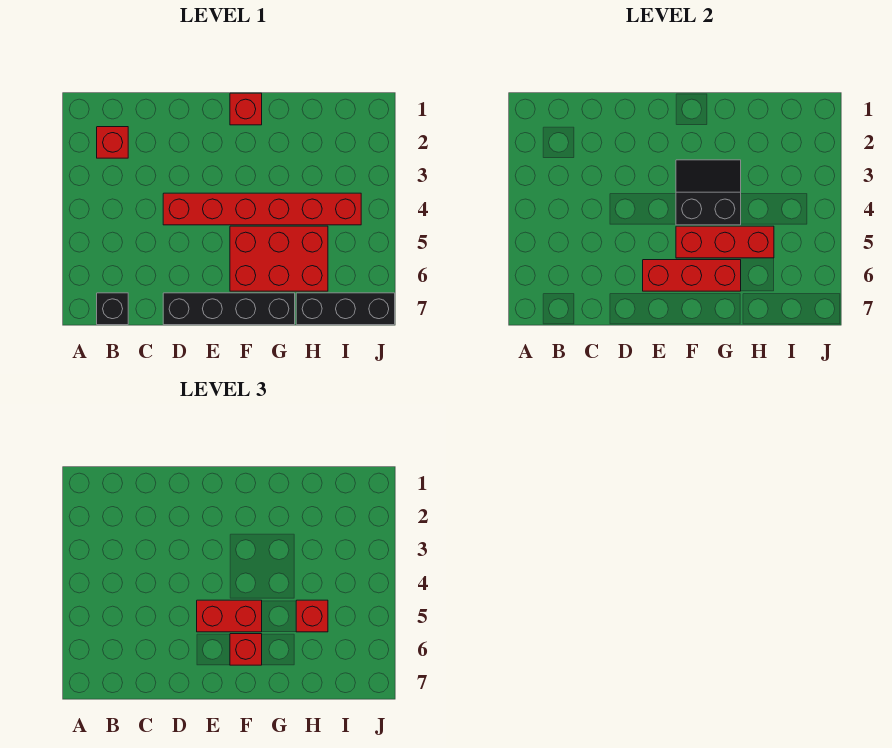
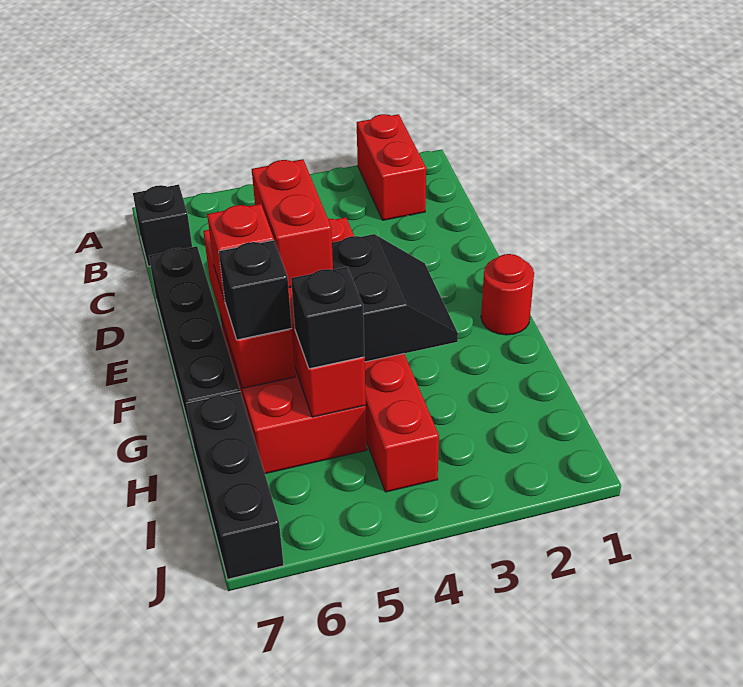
red brick B2 level 1 -> red brick A2:B2 level 1
red brick F1 level 1 -> red round brick F1 level 1
none -> black brick G6 level 3
red brick H5 level 3 -> black brick H5 level 3

